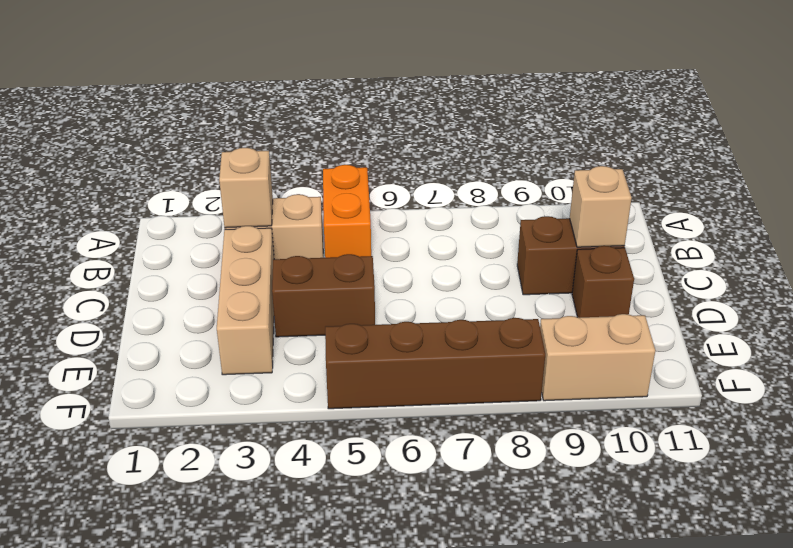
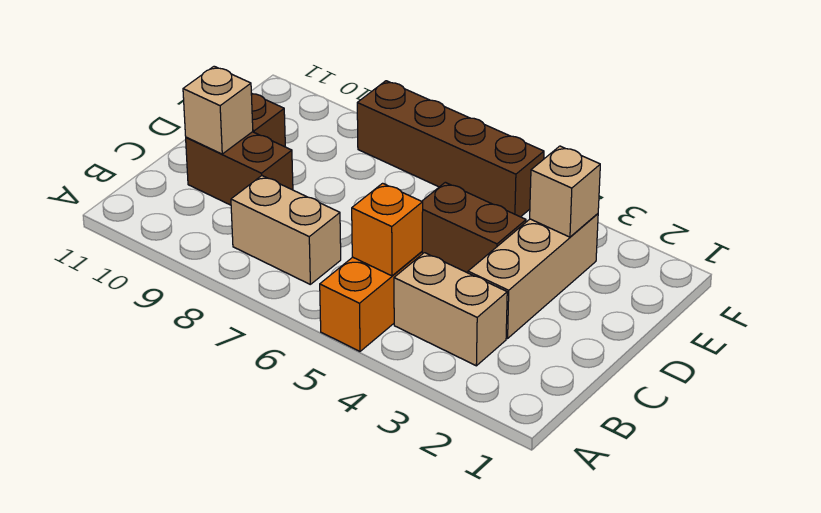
tan brick B3 level 2 -> tan brick E3 level 2
none -> orange brick B5 level 2
tan brick F9:F10 level 1 -> tan brick B7:B8 level 1

